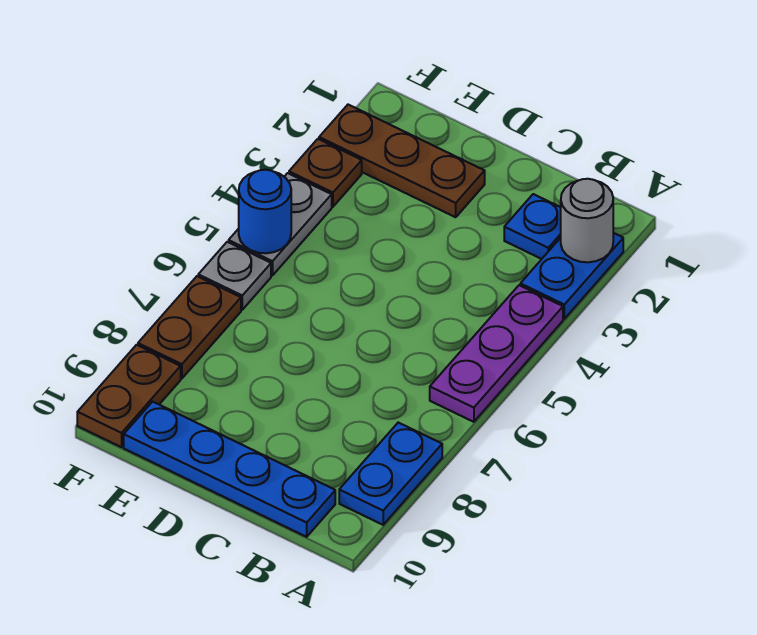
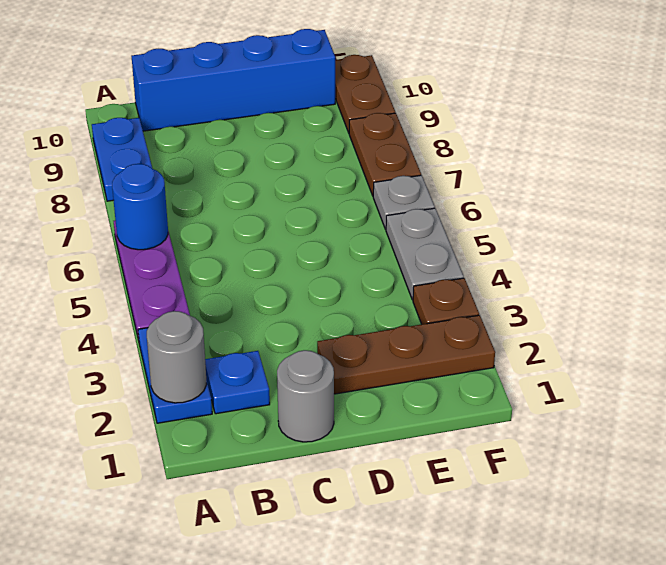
blue plate B10:E10 level 1 -> blue brick B10:E10 level 1
none -> grey round brick C1 level 1
blue round brick F5 level 2 -> blue round brick A6 level 2

